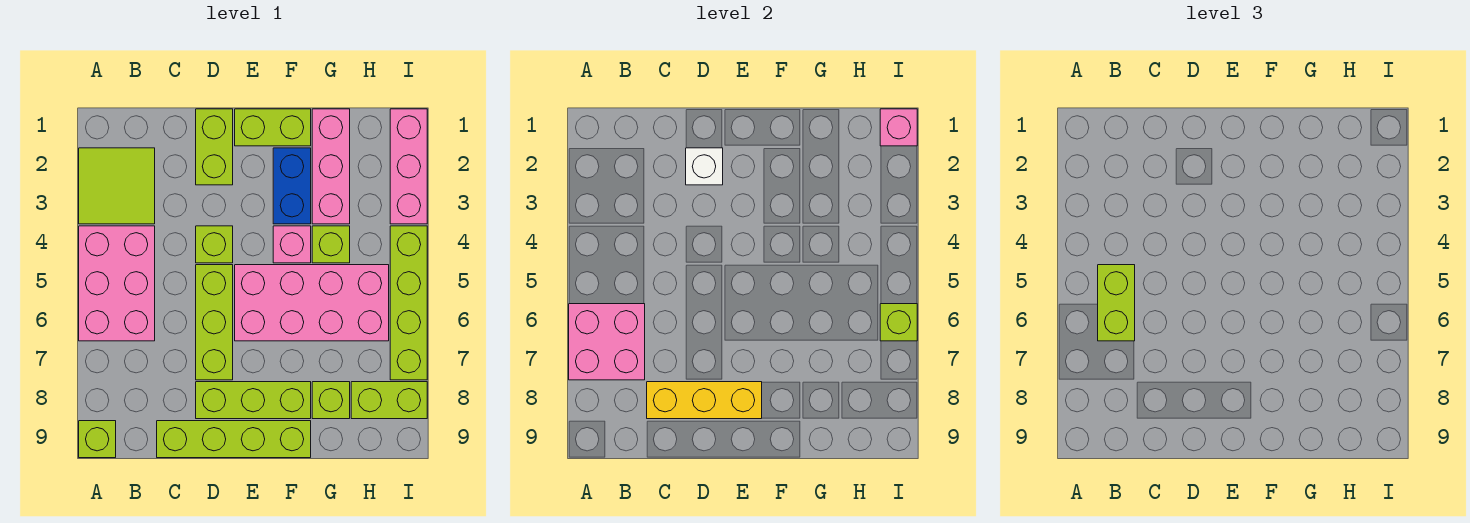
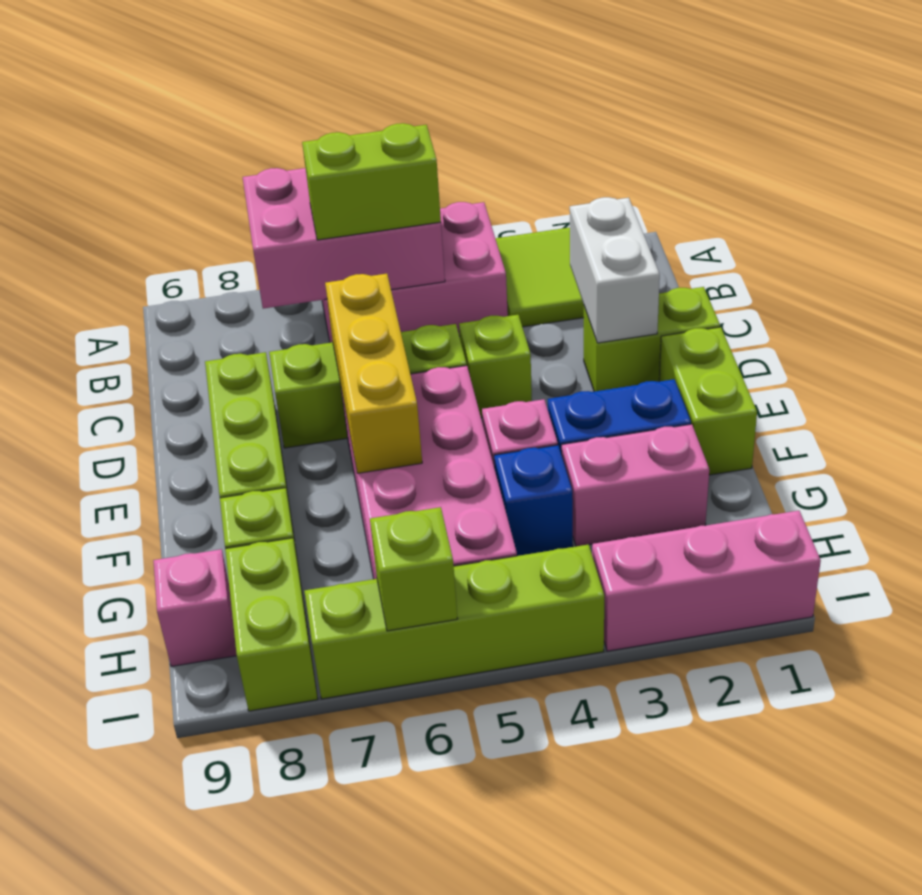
pink brick A6:B7 level 2 -> pink brick A5:B7 level 2
lime brick A9 level 1 -> none
yellow brick C8:E8 level 2 -> yellow brick D6:F6 level 2
lime brick C9:F9 level 1 -> none
white brick D2 level 2 -> white brick C2:D2 level 2
pink brick G1:G3 level 1 -> pink brick G2:G3 level 1
lime brick G4 level 1 -> blue brick G4 level 1
pink brick I1 level 2 -> pink brick H9 level 1

